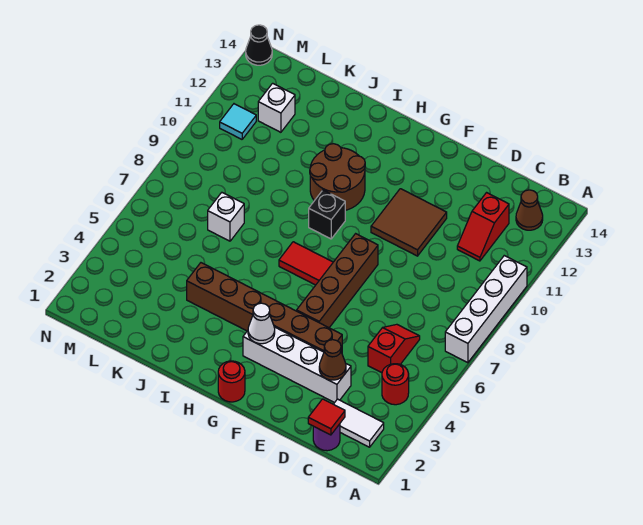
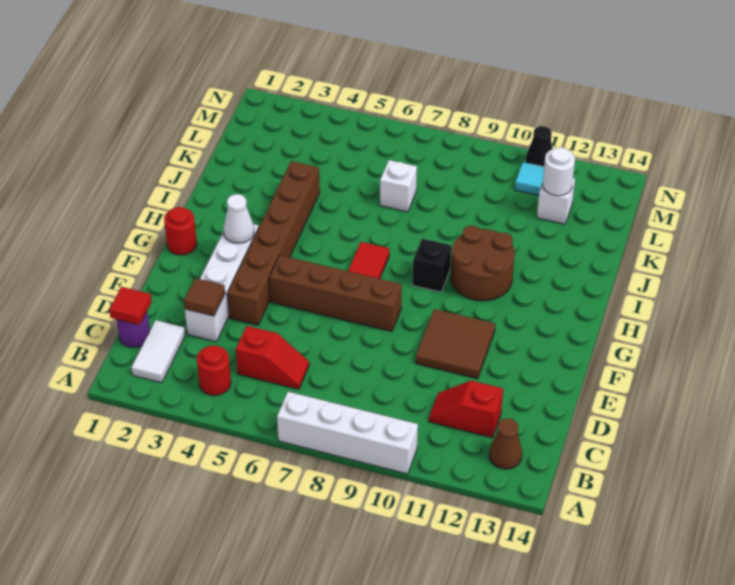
brown cone D3 level 2 -> brown tile D3 level 2
none -> white round brick L12 level 2
black cone N14 level 1 -> black cone N11 level 1

